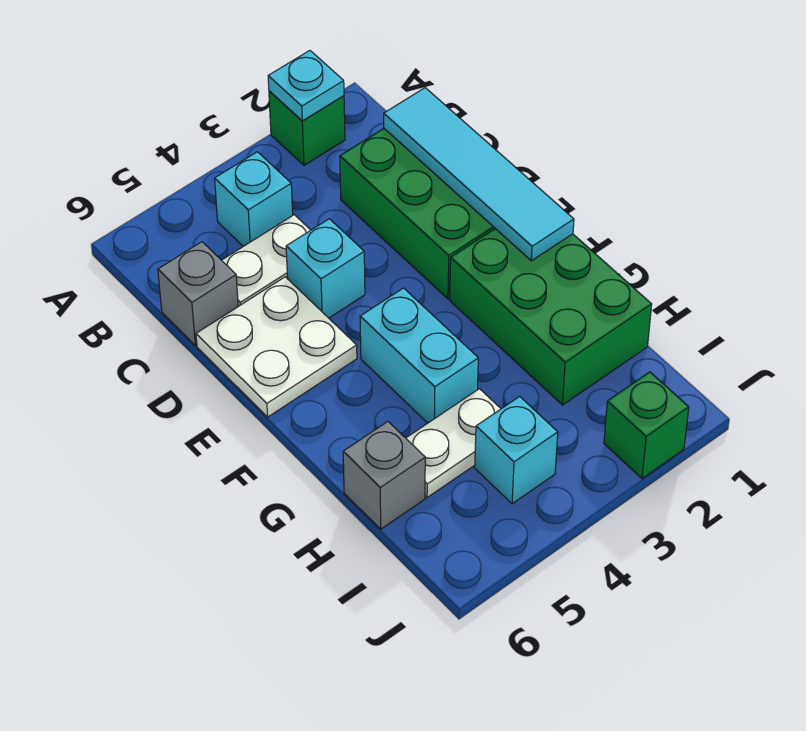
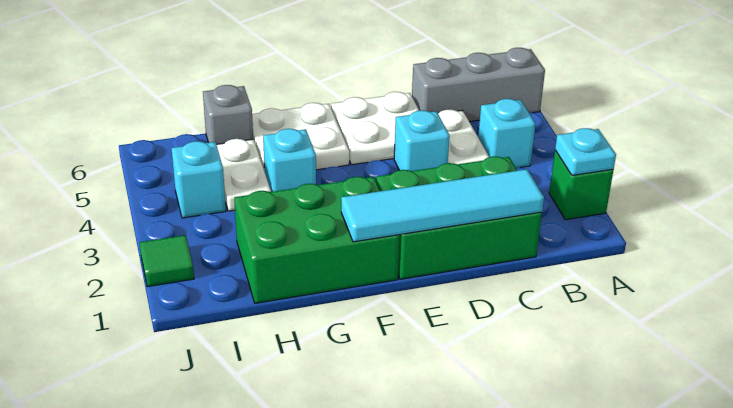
grey brick C6 level 1 -> grey brick A6:C6 level 1
cyan brick F4:G4 level 1 -> cyan brick G4 level 1
none -> white plate F5:G6 level 1
green brick J2 level 1 -> green tile J2 level 1

